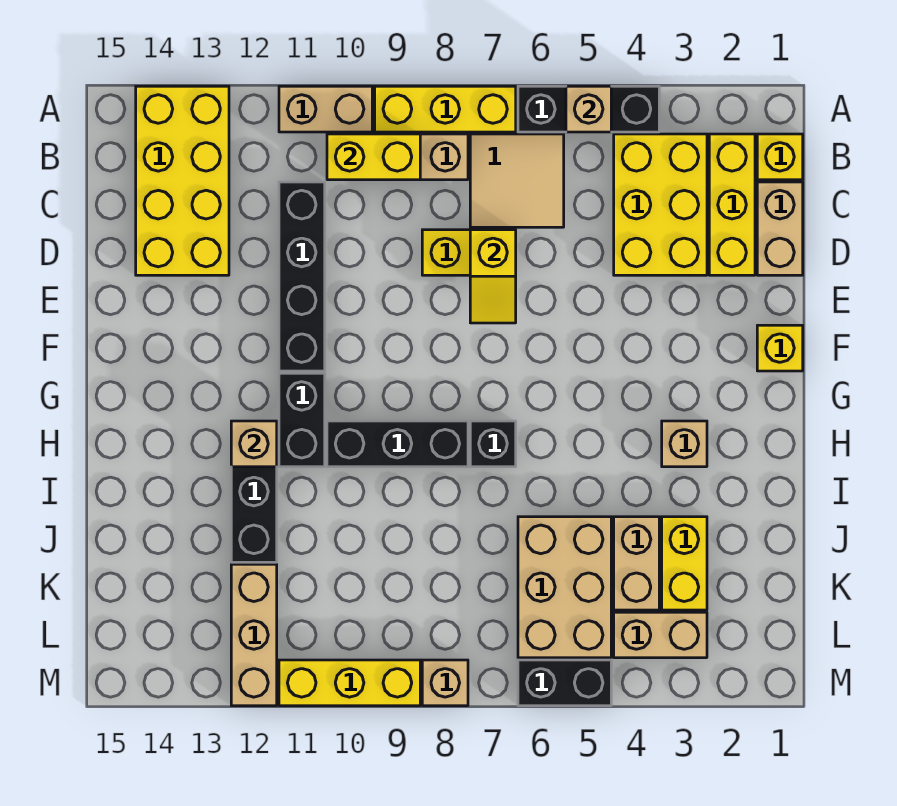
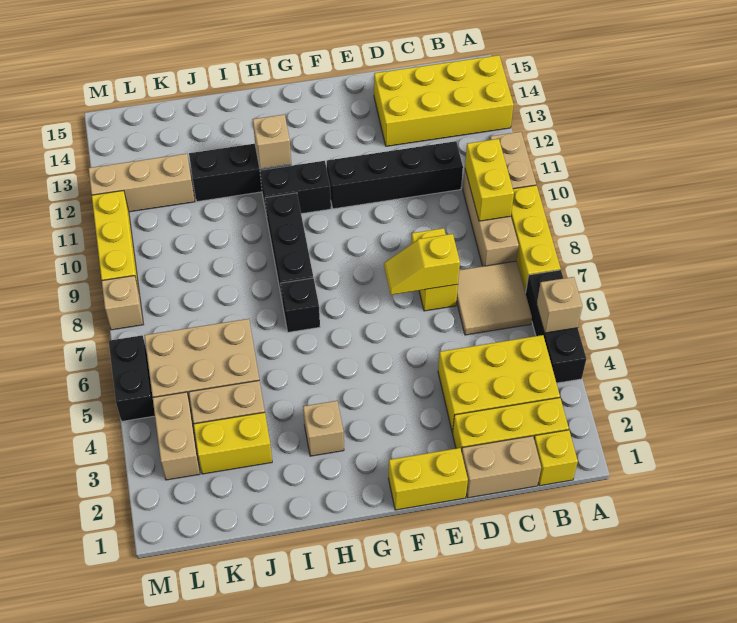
yellow brick F1 level 1 -> yellow brick E1:F1 level 1

